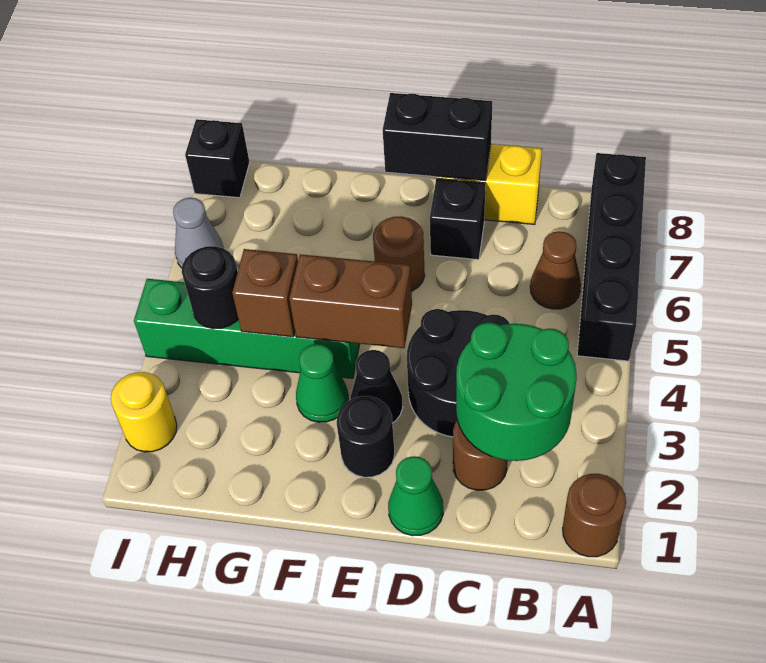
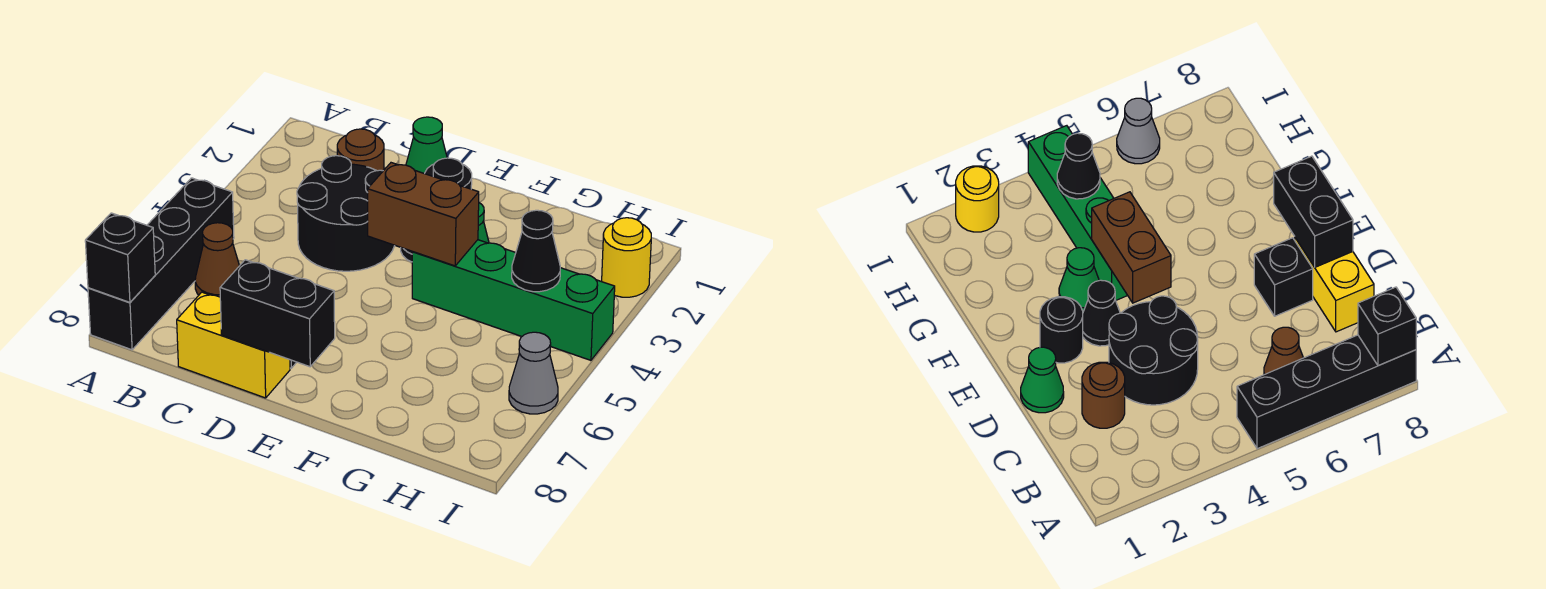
brown round brick A1 level 1 -> none
green round brick B2:C3 level 2 -> none
brown round brick E6 level 1 -> none
brown brick G4 level 2 -> none
black round brick H4 level 2 -> black cone H4 level 2
black brick I8 level 1 -> black brick A8 level 2

